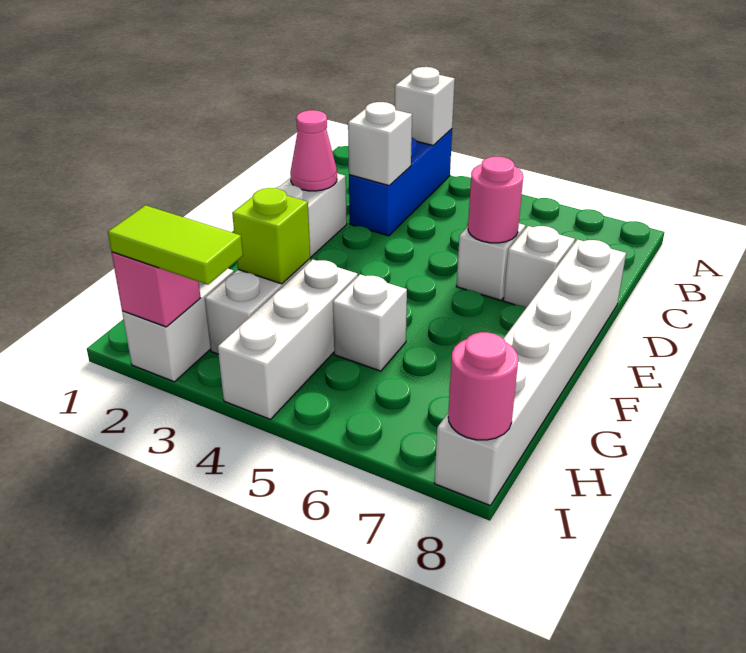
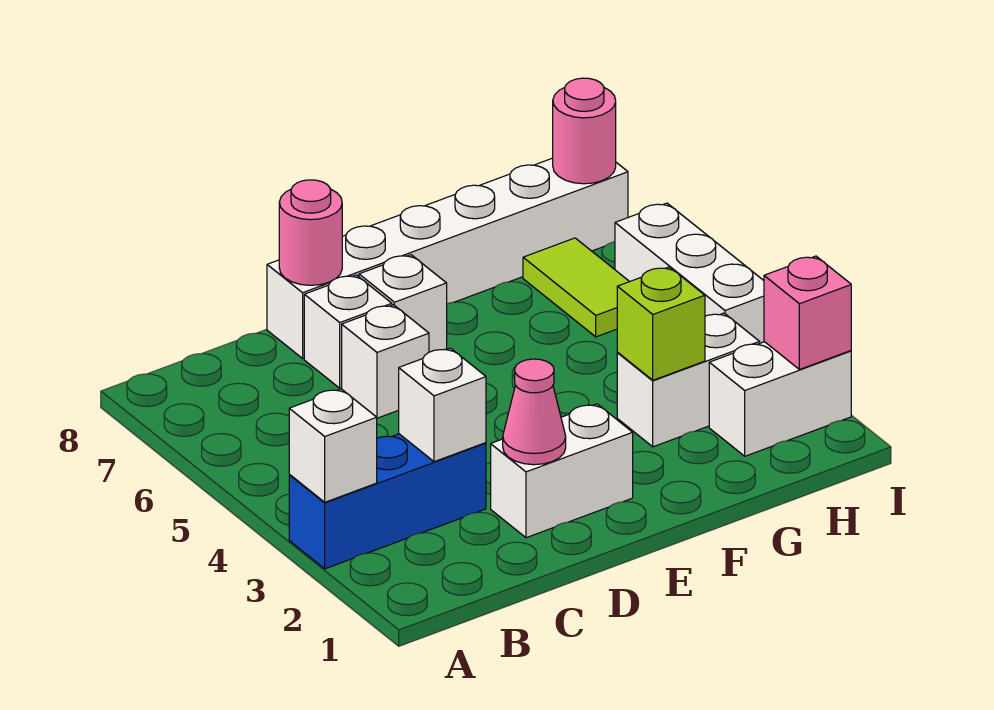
pink round brick D6 level 2 -> pink round brick D8 level 2
white brick G4:I4 level 1 -> white brick I4:I6 level 1
white brick G5 level 1 -> white brick E7 level 1
lime tile I2:I3 level 3 -> lime tile H6:H7 level 1

